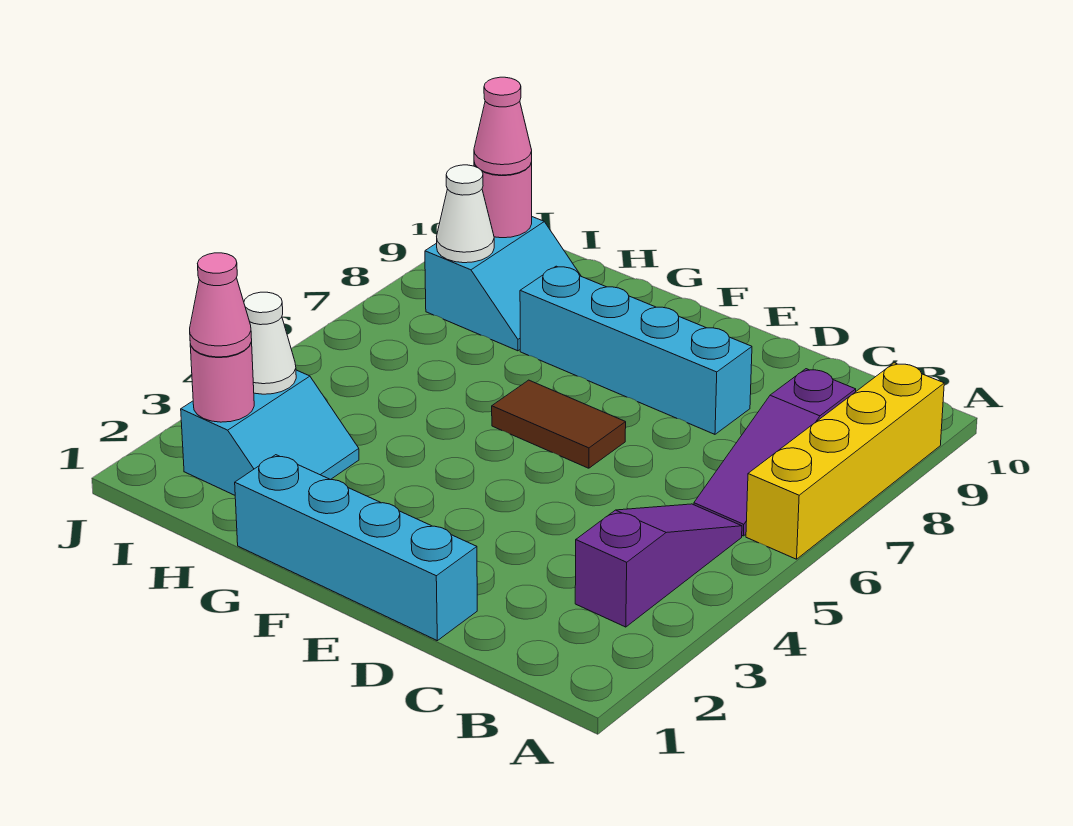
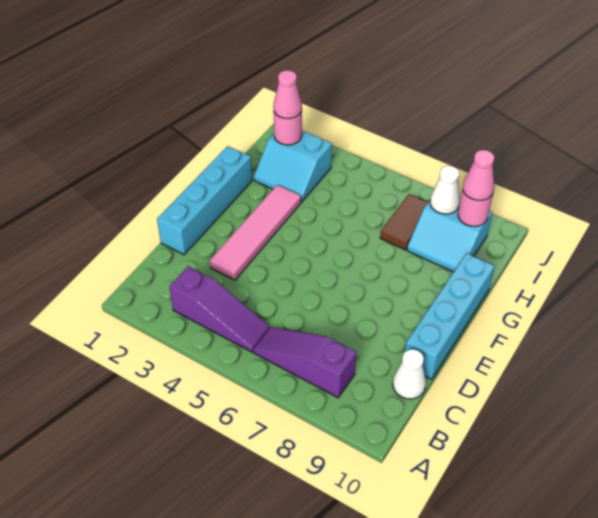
yellow brick A6:A9 level 1 -> none
none -> pink tile D3:G3 level 1
cyan brick D8:G8 level 1 -> cyan brick D10:G10 level 1
brown tile E6:F6 level 1 -> brown tile H7:I7 level 1
white cone I3 level 2 -> white cone C10 level 1

